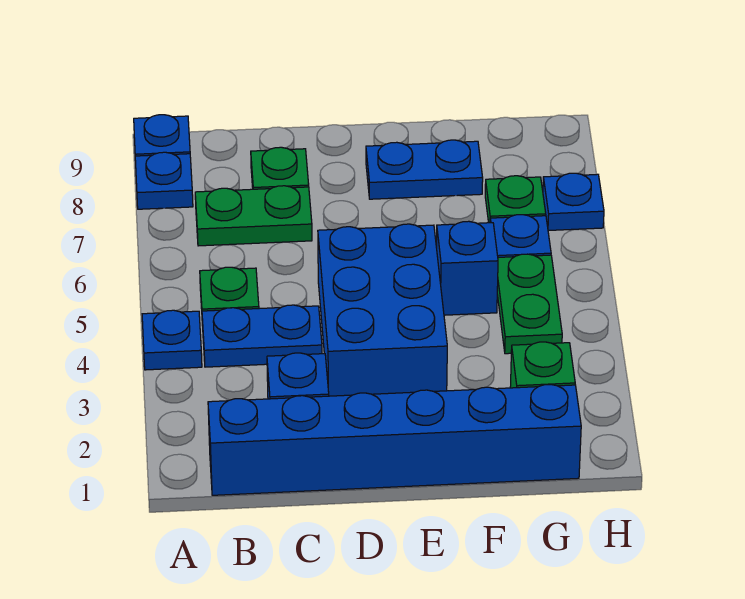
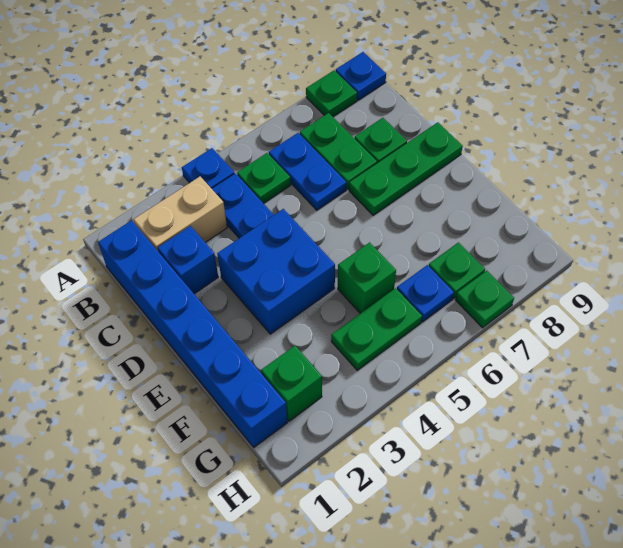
blue plate A8 level 1 -> green plate A8 level 1
none -> tan brick B2:B3 level 1
blue brick D3:E5 level 1 -> blue brick D3:E4 level 1
none -> green plate D7:D9 level 1
blue plate E8:F8 level 1 -> blue plate B6:C6 level 1
blue brick F5 level 1 -> green brick F5 level 1
blue plate H7 level 1 -> green plate H7 level 1

